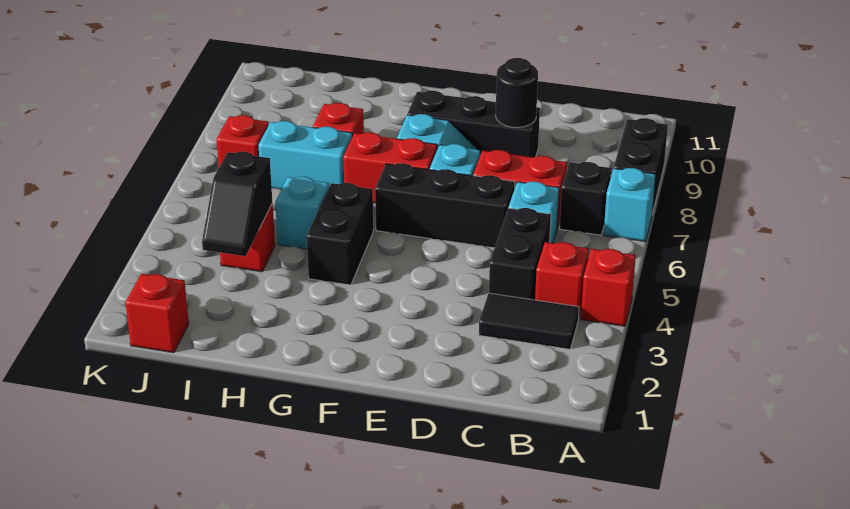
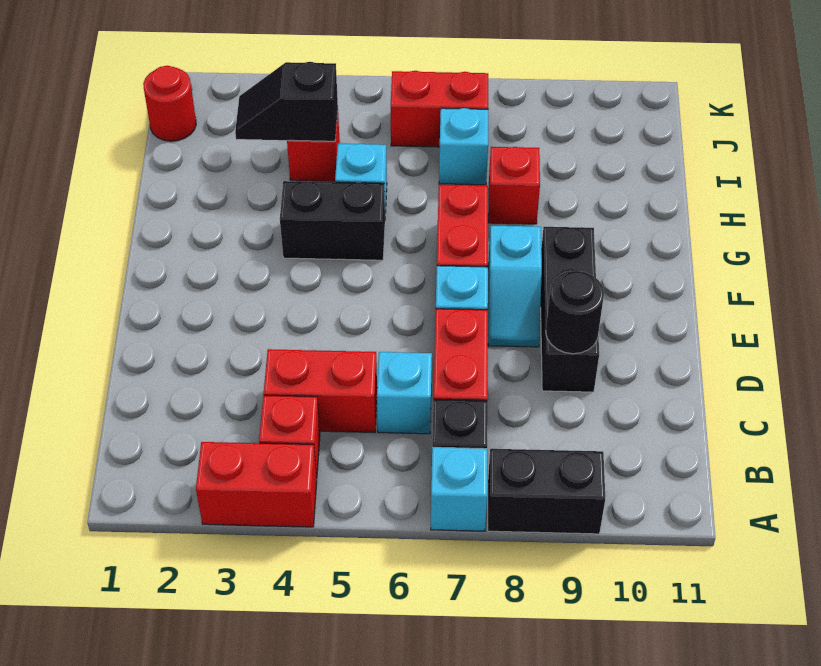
red brick A4 level 1 -> red brick A3:A4 level 1
black tile B3:C3 level 1 -> none
black brick C4:C5 level 1 -> red brick C4:C5 level 1
black brick D6:F6 level 1 -> none
cyan brick H7:I7 level 1 -> cyan brick I7 level 1
red brick J1 level 1 -> red round brick J1 level 1
red brick J7 level 1 -> red brick J6:J7 level 1

